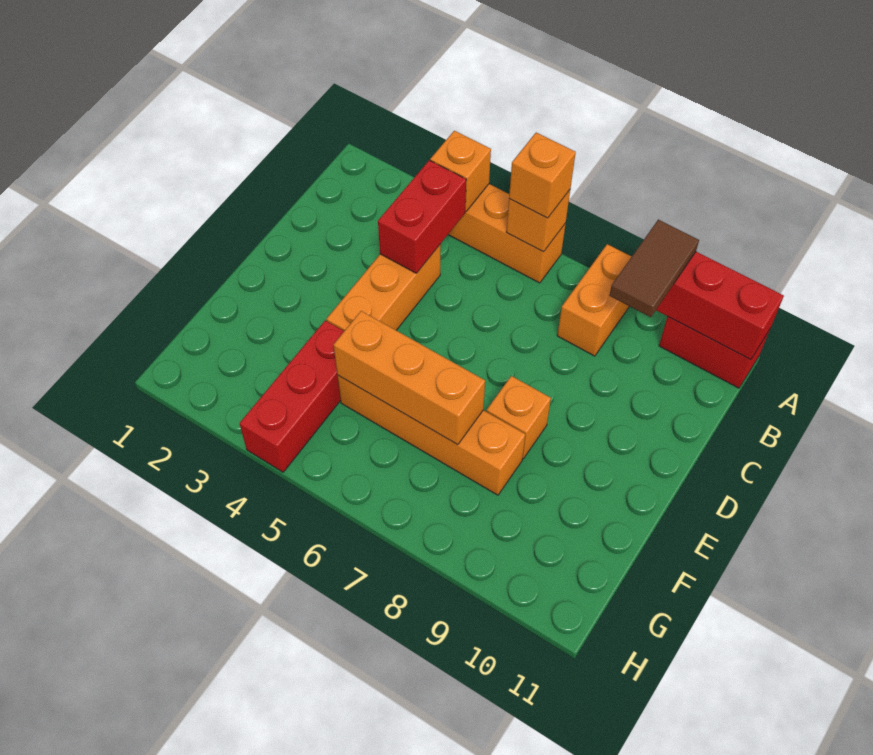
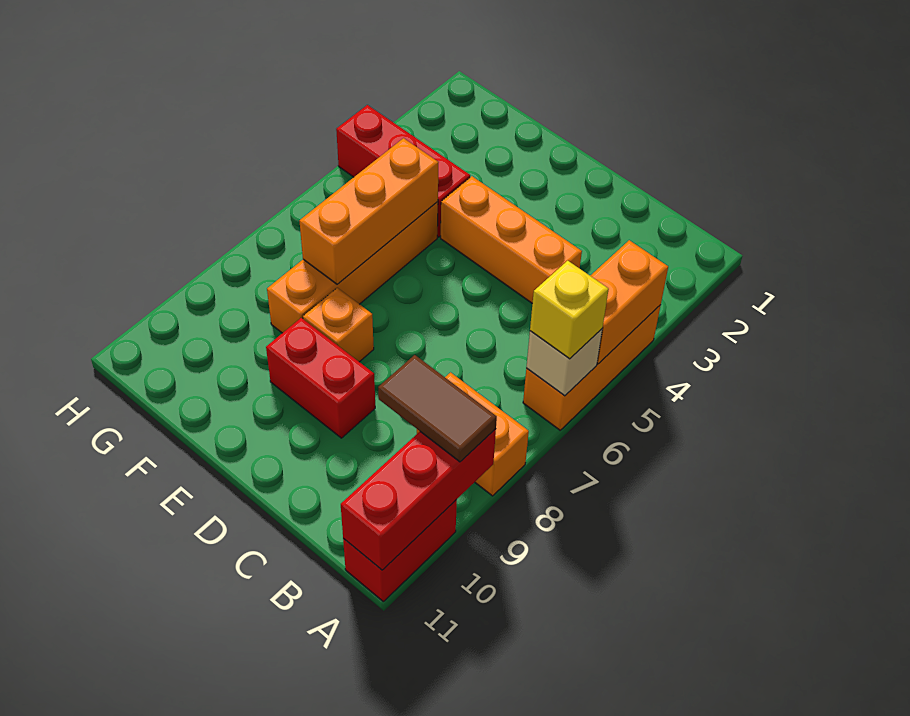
orange brick A4 level 2 -> orange brick A4:A5 level 2
orange brick A6 level 2 -> tan brick A6 level 2
orange brick A6 level 3 -> yellow brick A6 level 3
red brick B4:C4 level 2 -> red brick D9:E9 level 1

